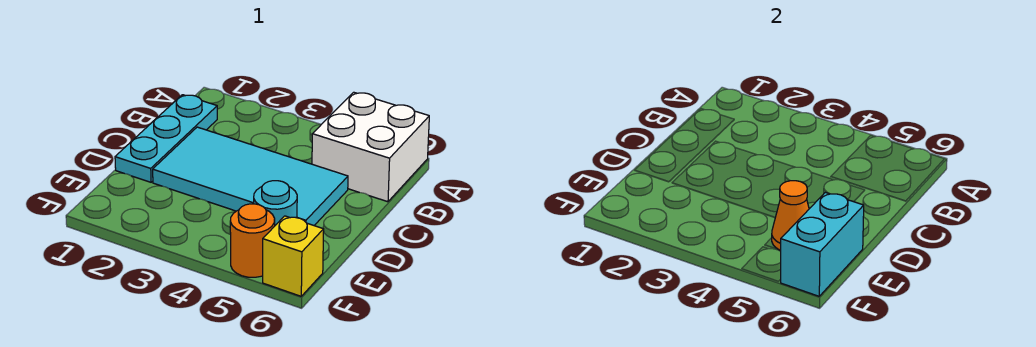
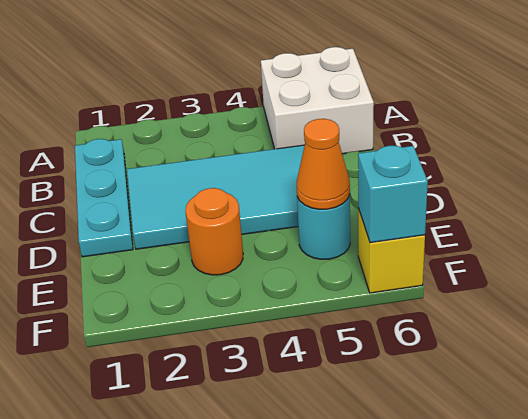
cyan brick E6:F6 level 2 -> cyan brick F6 level 2
orange round brick F5 level 1 -> orange round brick E3 level 1

